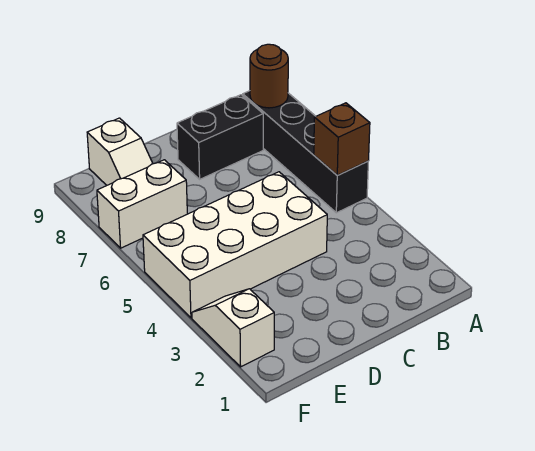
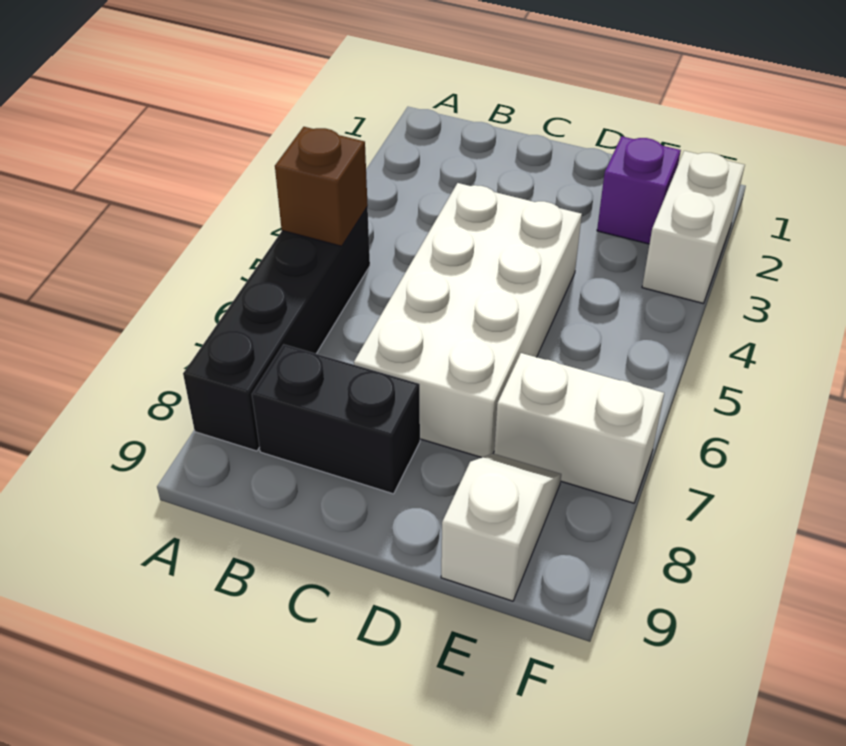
brown round brick A8 level 2 -> none
white brick C4:F5 level 1 -> white brick C4:D7 level 1
none -> purple brick E2 level 1
white slope F2:F3 level 1 top 2 -> white brick F2:F3 level 1

